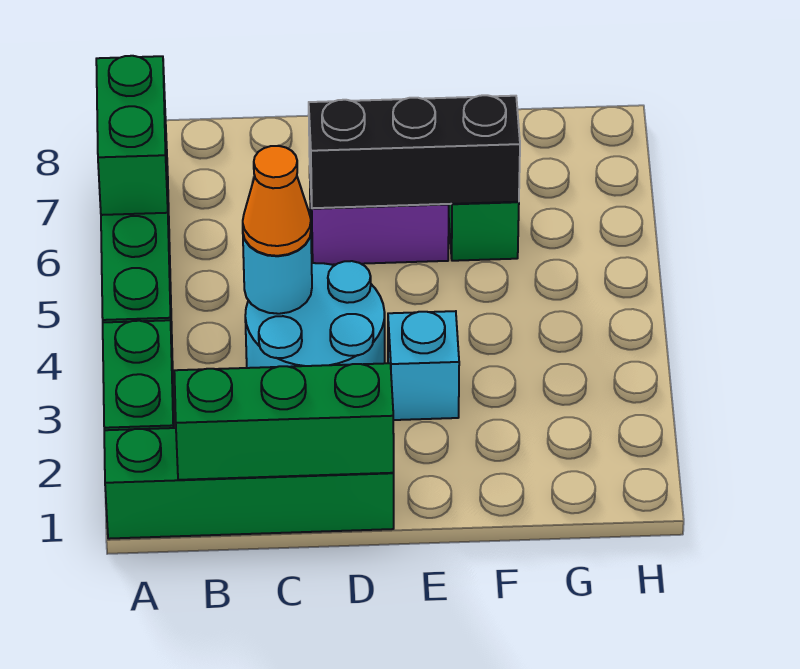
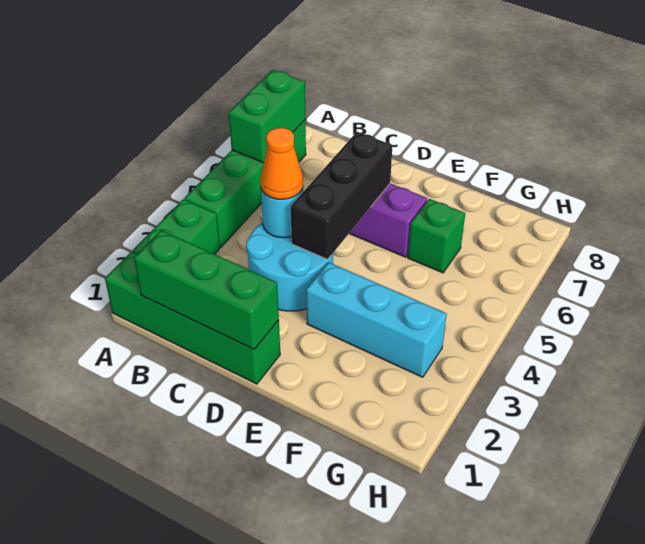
black brick D6:F6 level 2 -> black brick D4:D6 level 2
cyan brick E3 level 1 -> cyan brick E3:G3 level 1

